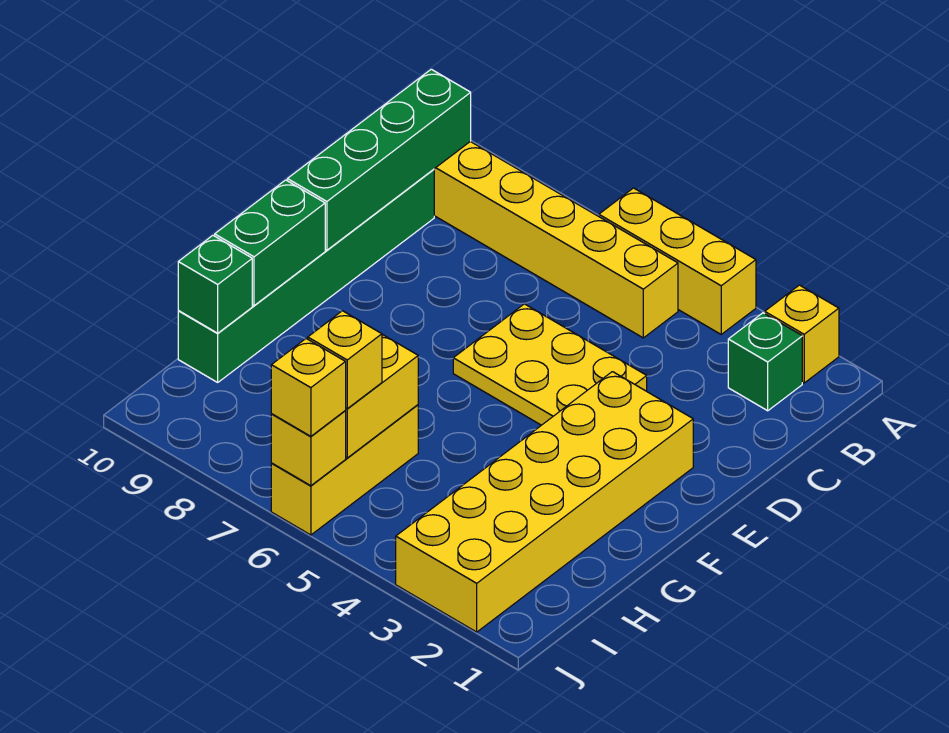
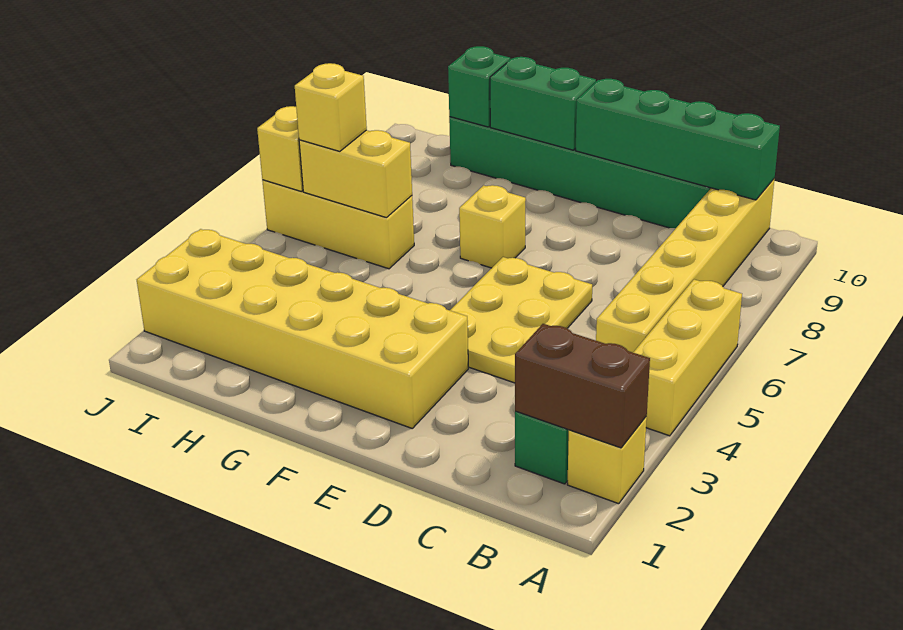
none -> brown brick A2:B2 level 2
yellow brick J6 level 3 -> yellow brick F7 level 1

